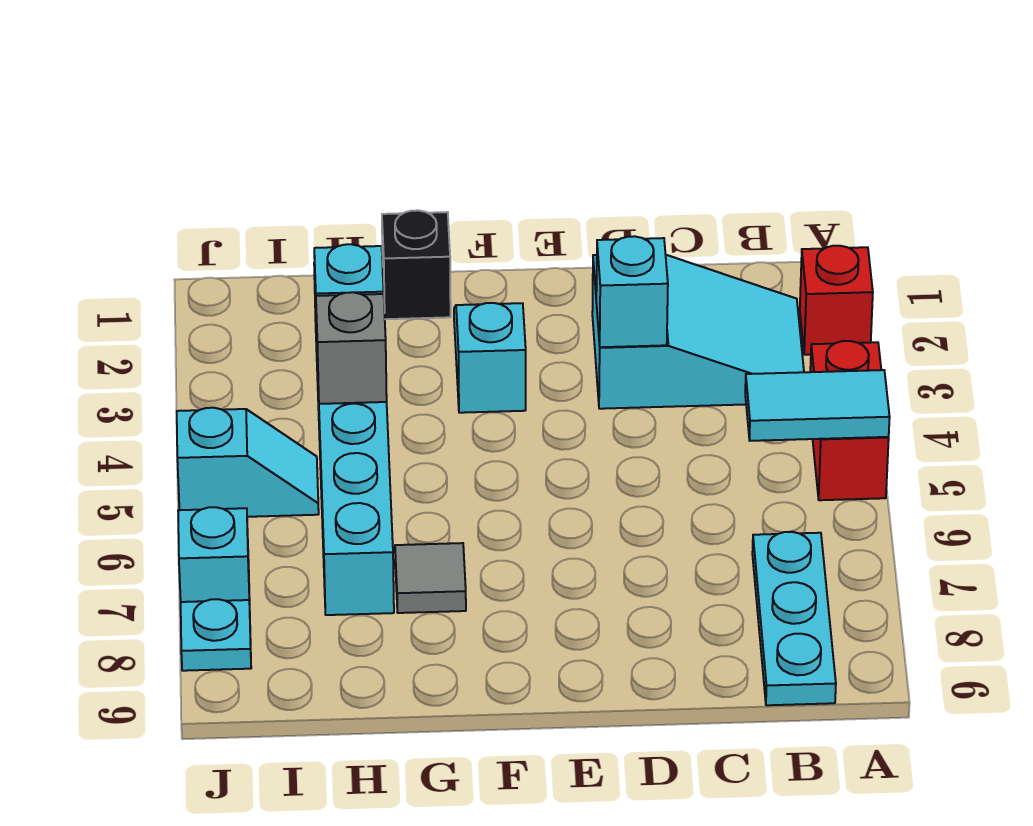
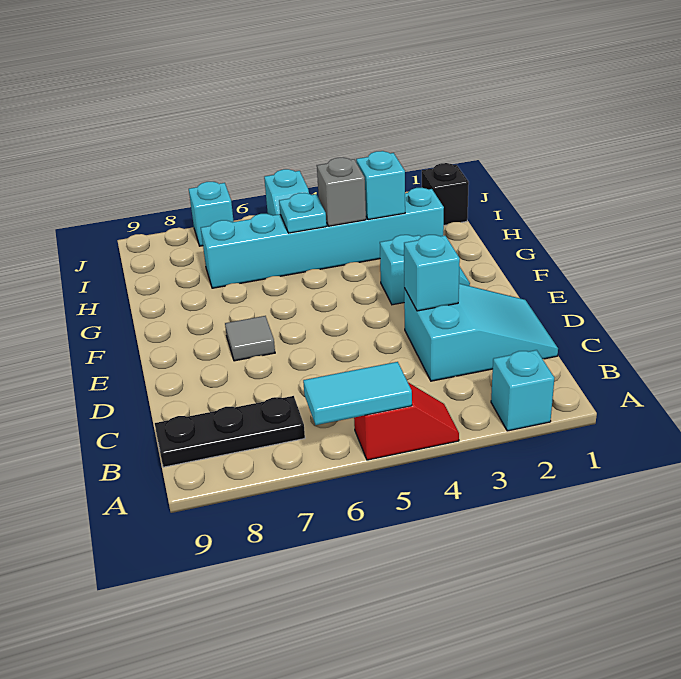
red brick A2 level 1 -> cyan brick A2 level 1
red brick A4:A5 level 1 -> red slope A4:A5 level 1 top 5
cyan tile A5:B5 level 2 -> cyan tile A5:A6 level 2
cyan slope B2:D3 level 1 top D -> cyan slope C1:D3 level 1 top 3
cyan plate B7:B9 level 1 -> black plate B7:B9 level 1
black brick G1 level 1 -> black brick I1 level 1
grey tile G7 level 1 -> grey tile E7 level 1
cyan plate J8 level 1 -> cyan plate H5 level 2

